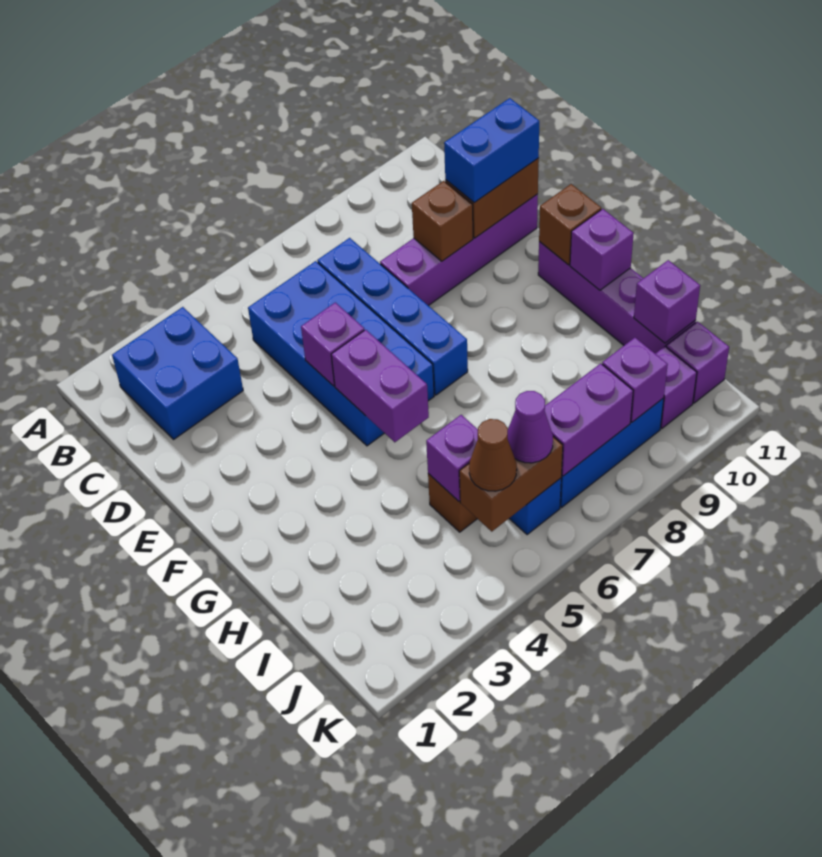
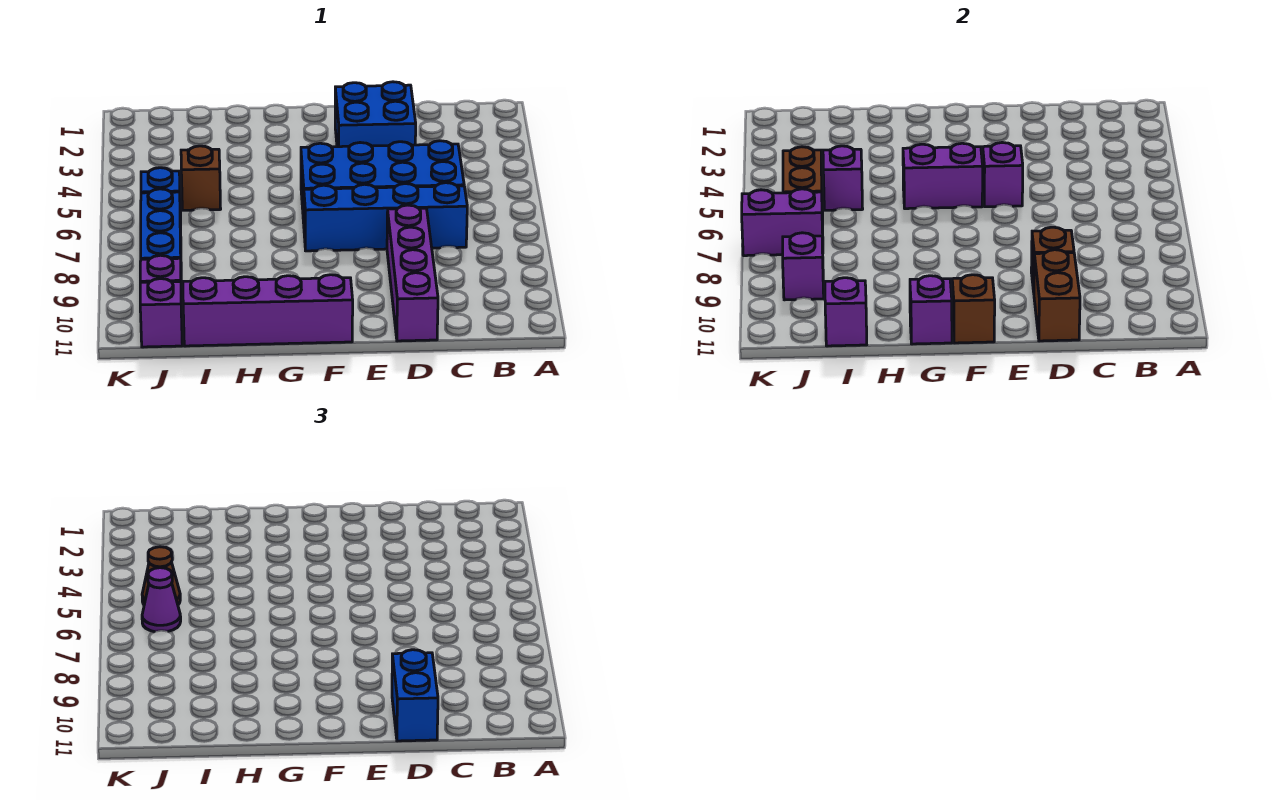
blue brick B2:C3 level 1 -> blue brick D2:E3 level 1
purple brick J7:J8 level 2 -> purple brick J7:K7 level 2

